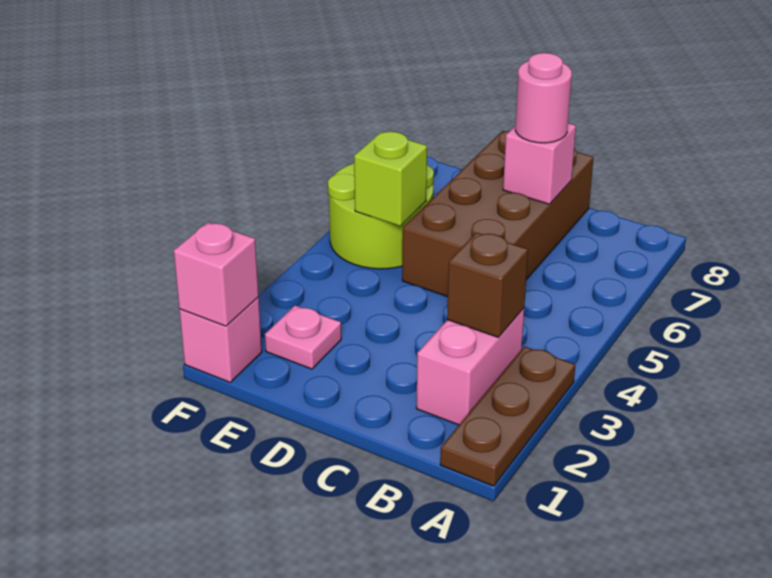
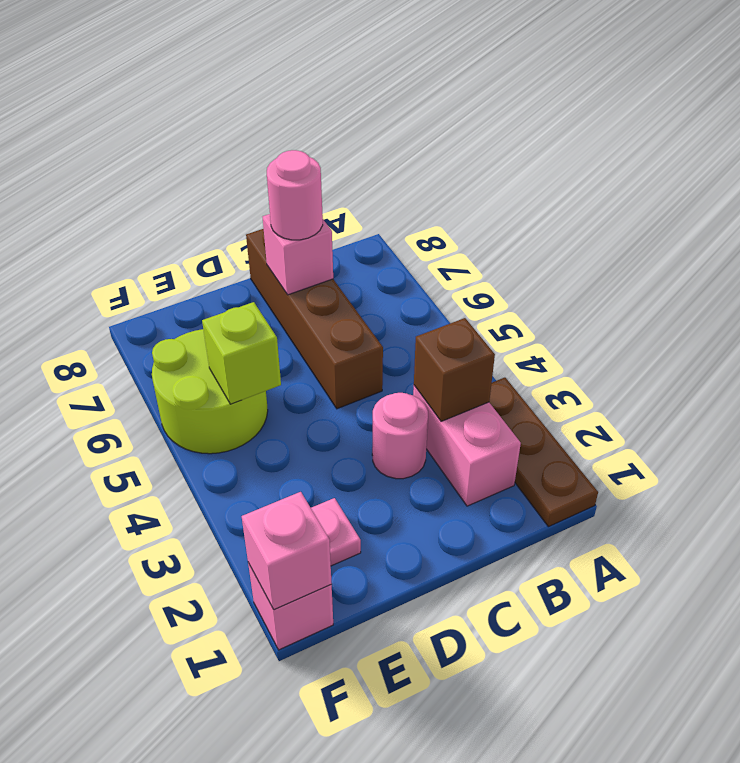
none -> pink round brick C3 level 1
brown brick C5:D8 level 1 -> brown brick C5:C8 level 1

